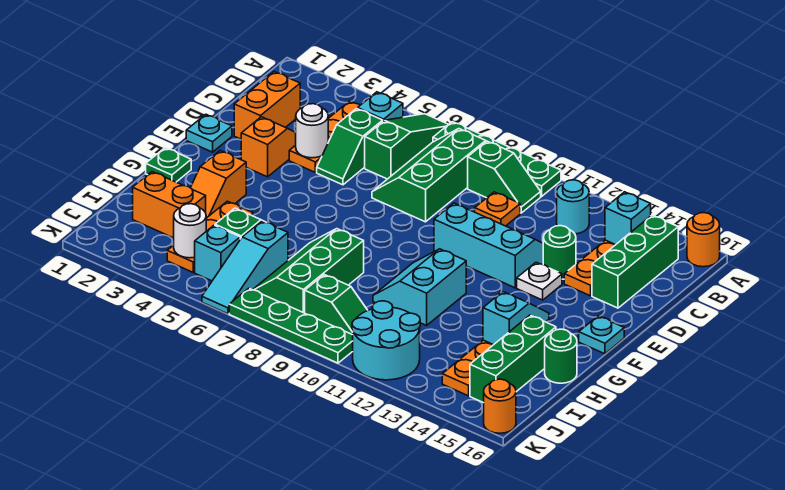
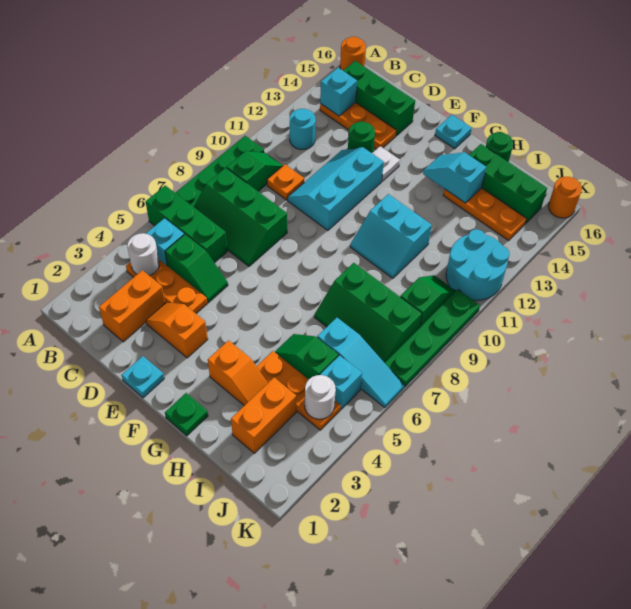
green slope A6:C6 level 1 top C -> green brick A6:C6 level 1
orange brick C2:D2 level 1 -> orange brick C2:C3 level 1
white round brick D4 level 2 -> white round brick B4 level 2

